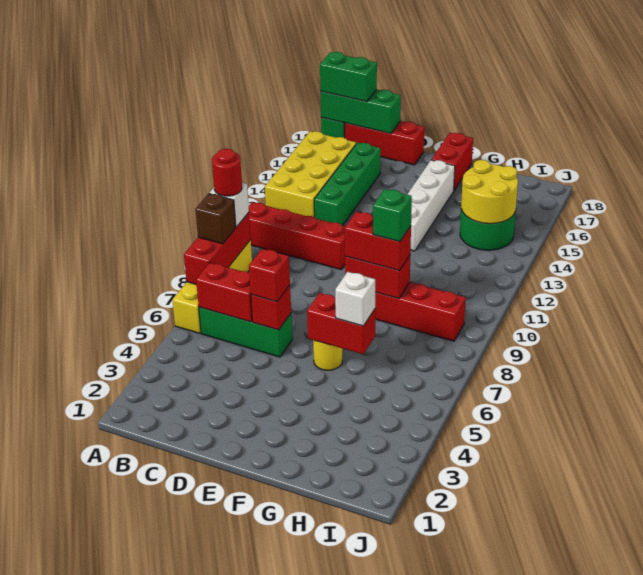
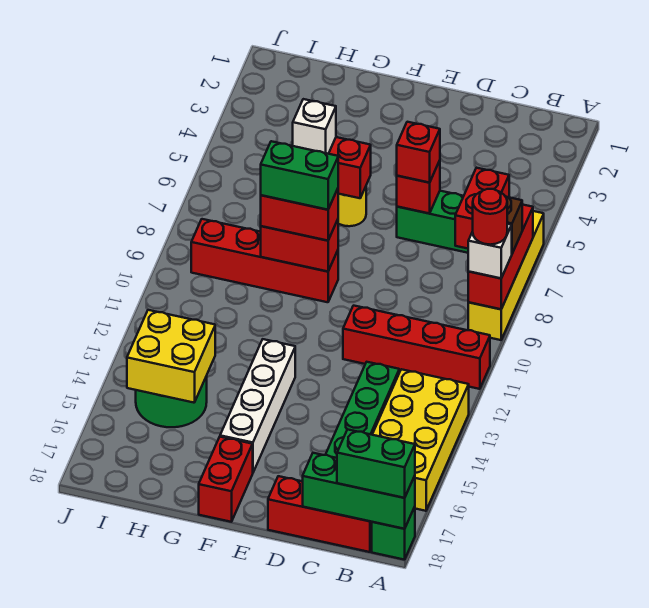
red brick B6:C6 level 2 -> red brick B6:B7 level 2
green brick G9 level 4 -> green brick F9:G9 level 4
yellow round brick H14:I15 level 2 -> yellow brick H14:I15 level 2

